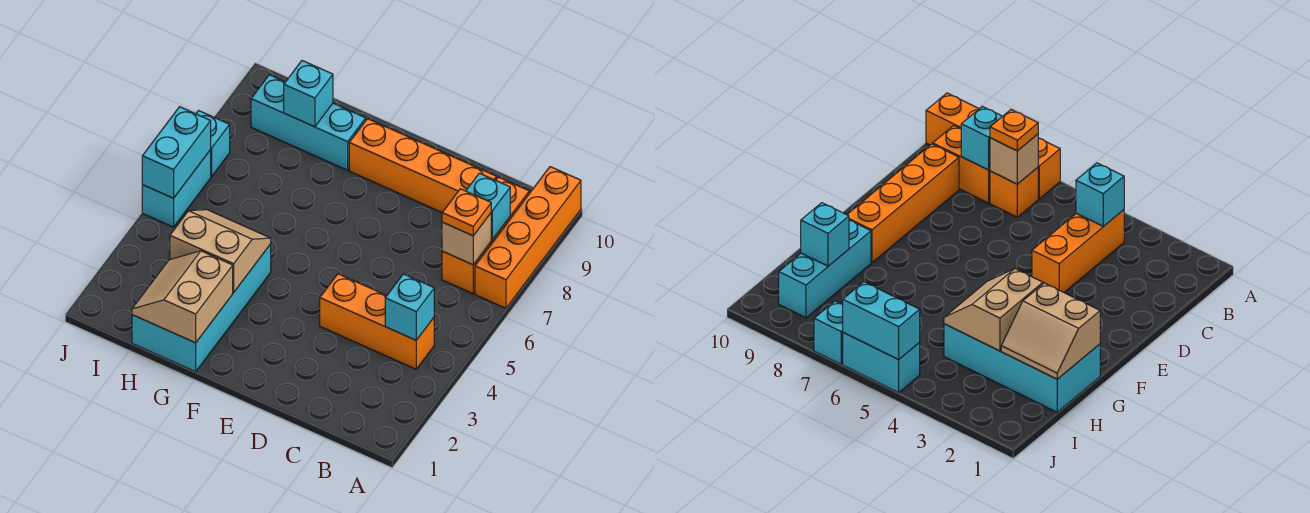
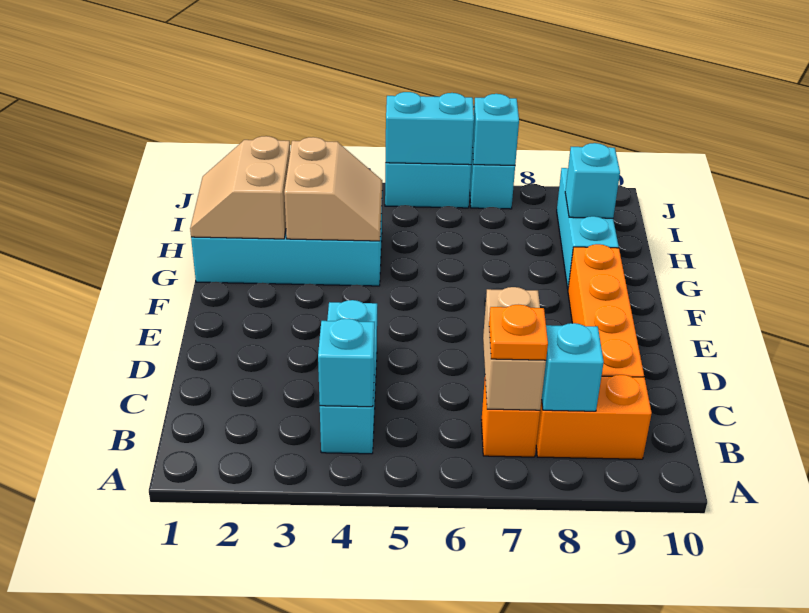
orange brick A7:A10 level 1 -> none
orange brick B4:D4 level 1 -> cyan brick B4:D4 level 1
tan brick B7 level 2 -> tan brick B7:C7 level 2
tan slope G1:H2 level 2 top G -> tan slope G1:H2 level 2 top 2
none -> cyan brick J7 level 2

